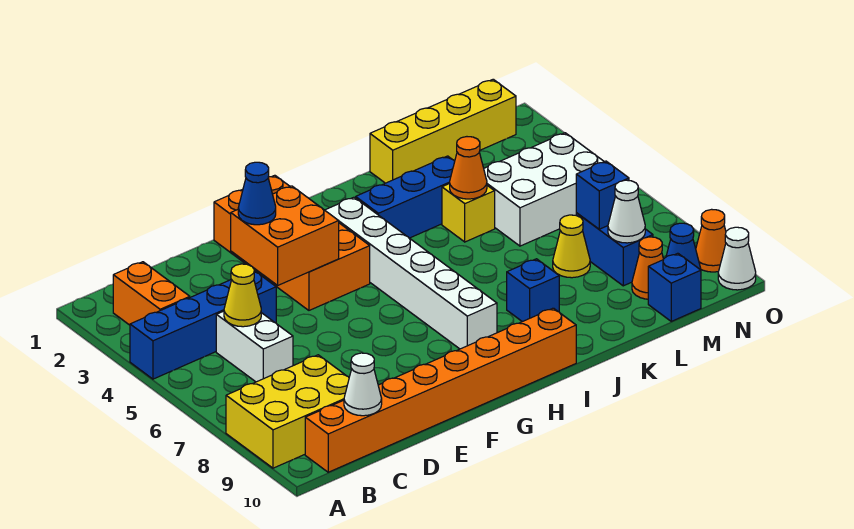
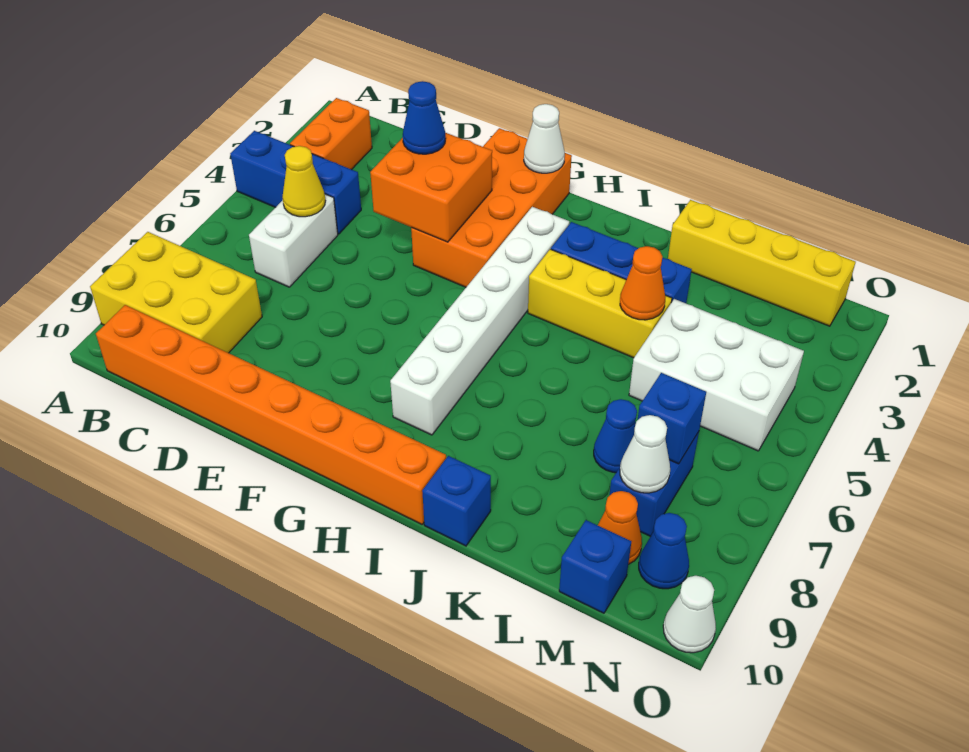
blue brick A4:D4 level 1 -> blue brick A4:C4 level 1
white cone C10 level 2 -> white cone G1 level 2
blue brick J8 level 1 -> blue brick J10 level 1
yellow brick K4 level 1 -> yellow brick I4:K4 level 1
yellow cone L7 level 1 -> blue cone L7 level 1
orange cone O9 level 1 -> none

